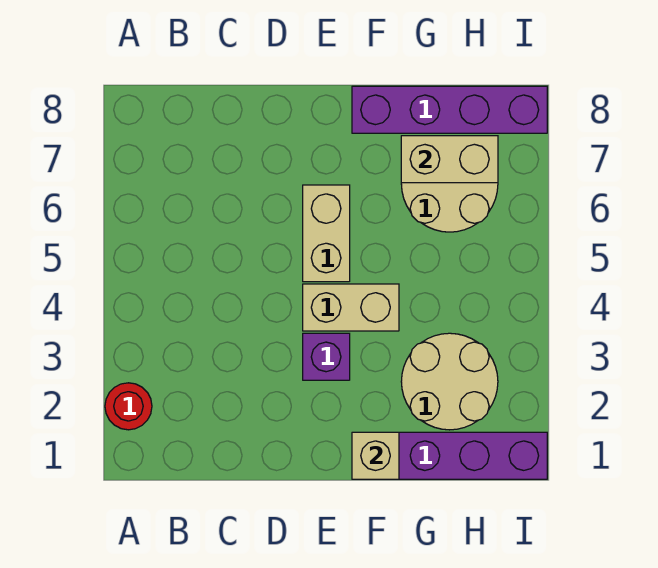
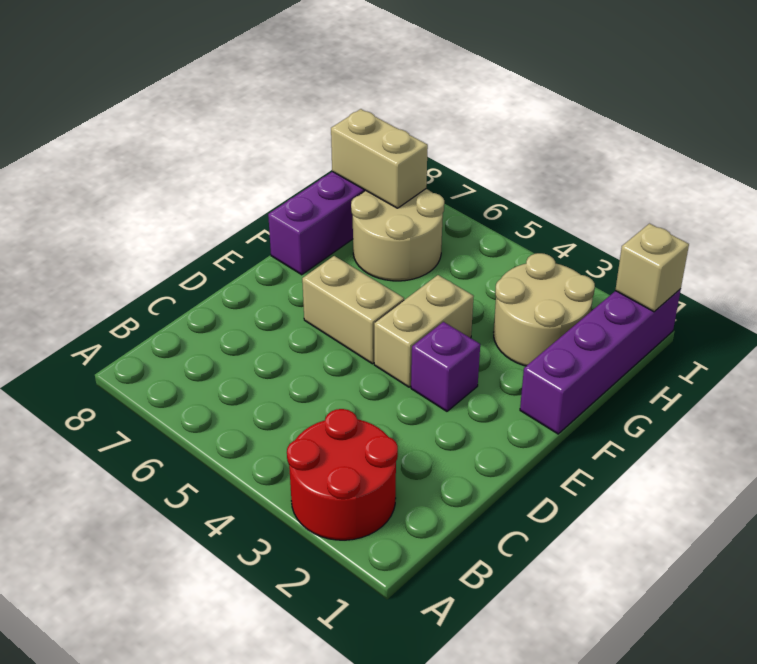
red round brick A2 level 1 -> red round brick A2:B3 level 1
tan brick F1 level 2 -> tan brick I1 level 2
tan brick G7:H7 level 2 -> tan brick H7:H8 level 2

